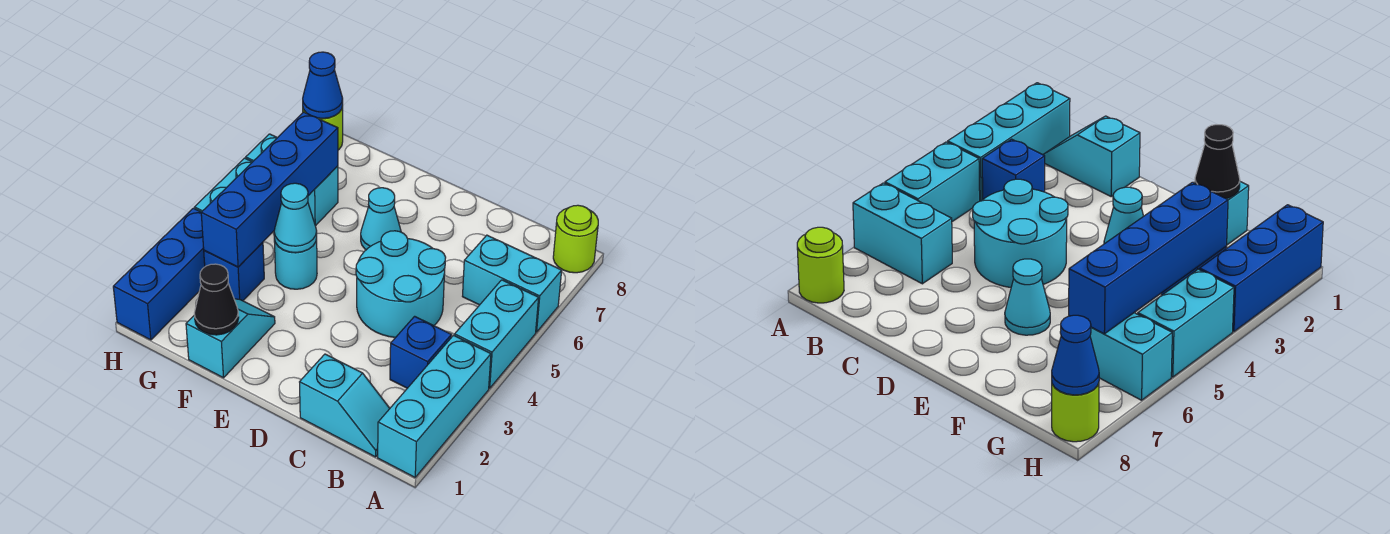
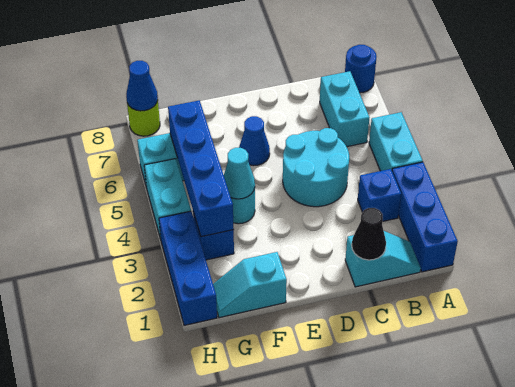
cyan brick A1:A3 level 1 -> blue brick A1:A3 level 1
cyan brick A6:B6 level 1 -> cyan brick B6:B7 level 1
lime round brick A8 level 1 -> blue round brick A8 level 1
cyan cone E6 level 1 -> blue cone E6 level 1
cyan slope F1:F2 level 1 top 1 -> cyan slope F1:G1 level 1 top F
black cone F1 level 2 -> black cone C1 level 2

